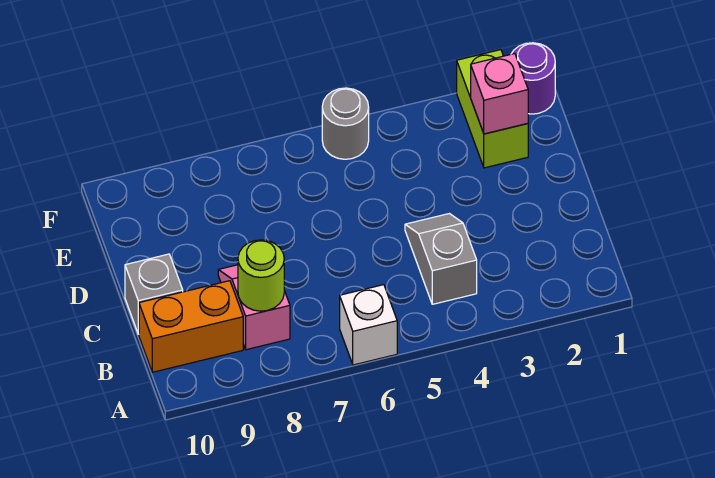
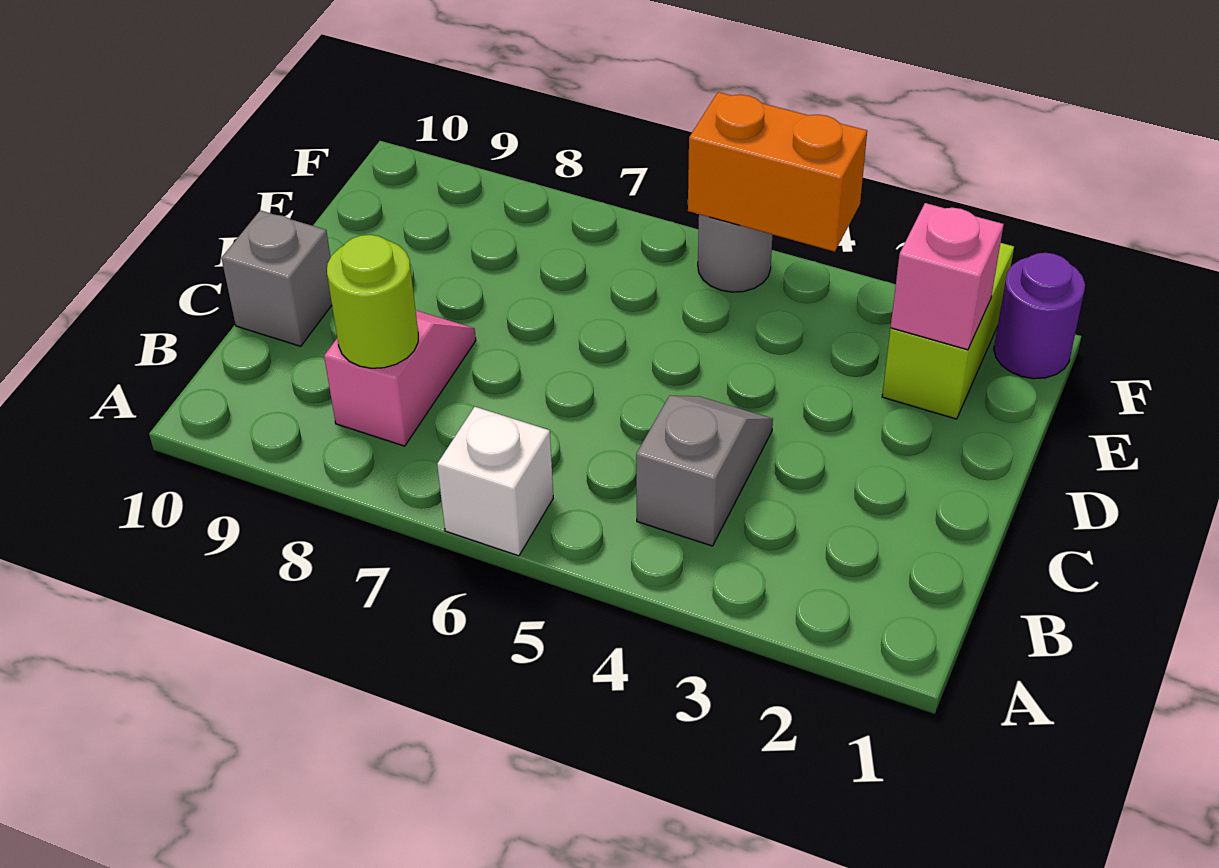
orange brick B9:B10 level 1 -> orange brick F4:F5 level 2

